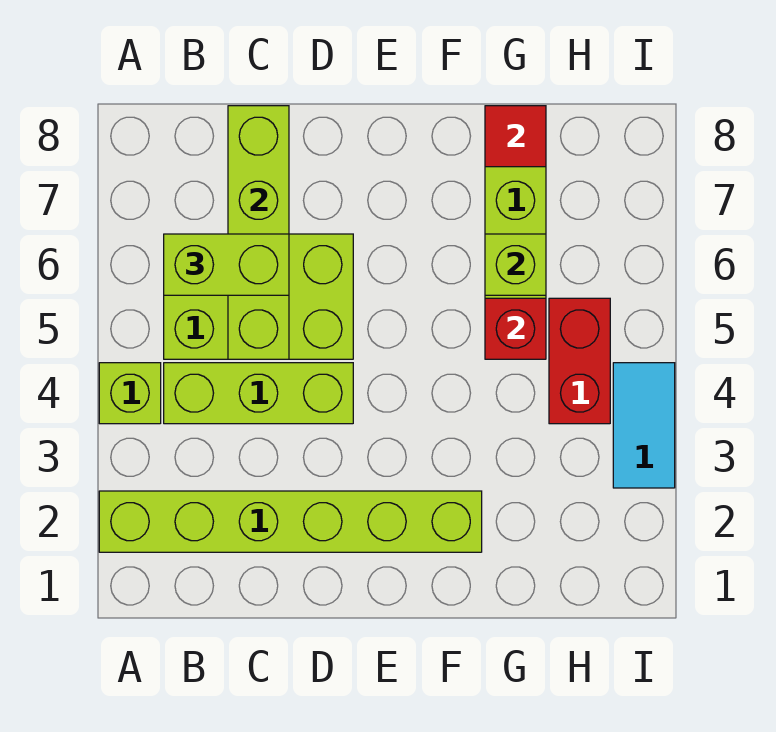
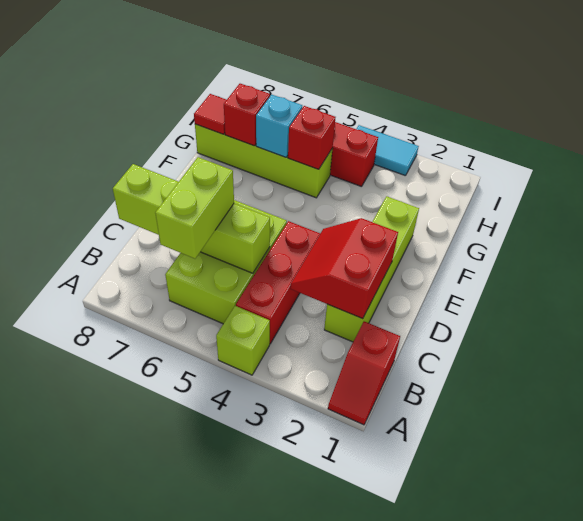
none -> red slope A1:B1 level 1 top B
lime brick A2:F2 level 1 -> lime brick C2:F2 level 1
lime brick B4:D4 level 1 -> red brick B4:D4 level 1
none -> red slope C2:D3 level 2 top 2
lime brick G6 level 2 -> cyan brick G6 level 2
none -> red brick G7 level 2

